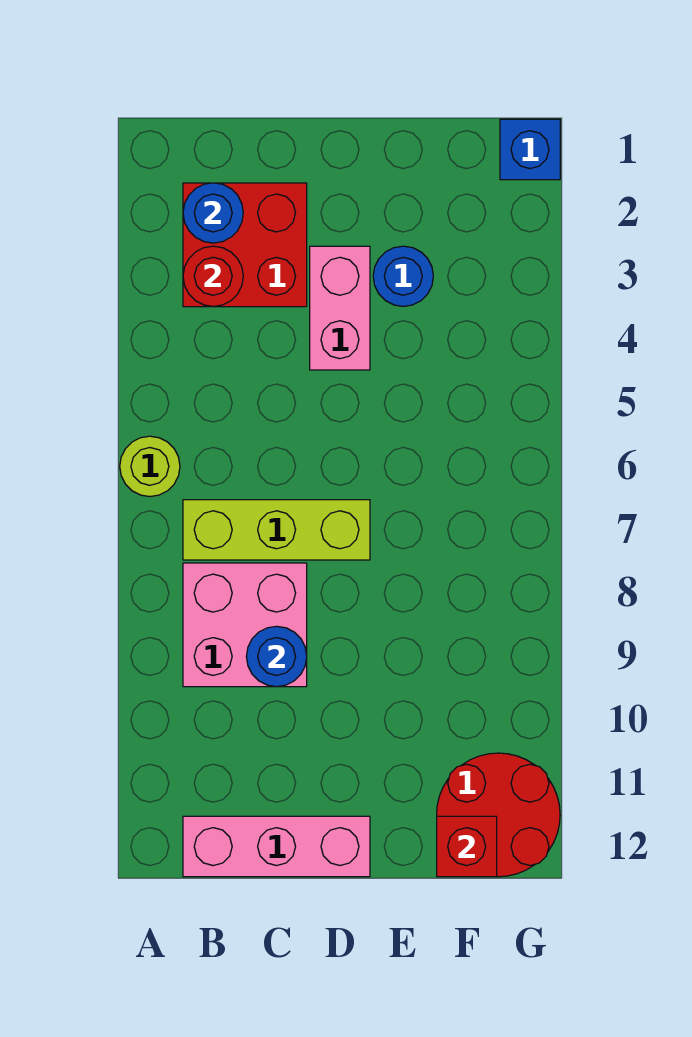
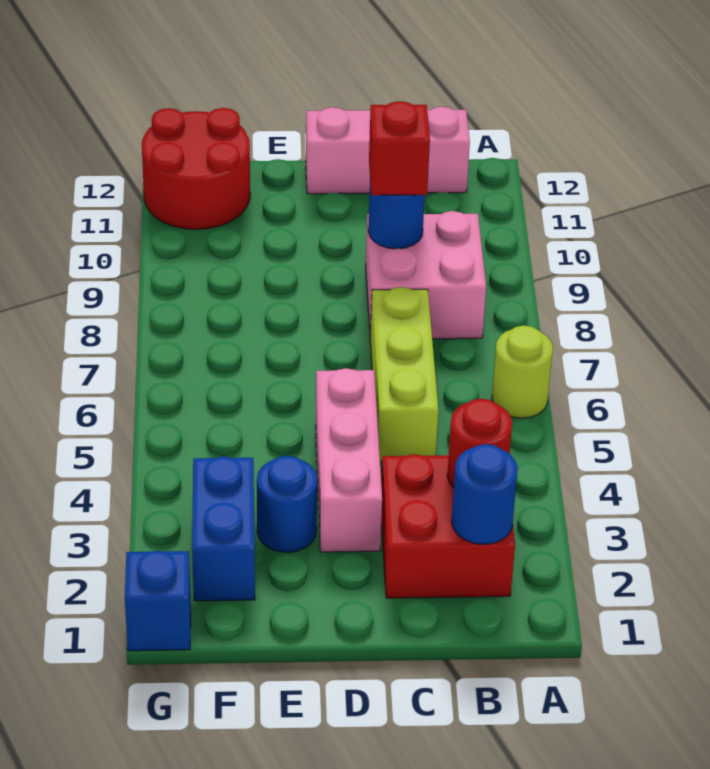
lime brick B7:D7 level 1 -> lime brick C5:C7 level 1
pink brick D3:D4 level 1 -> pink brick D3:D5 level 1
none -> blue brick F2:F3 level 1
red brick F12 level 2 -> red brick C9 level 3

